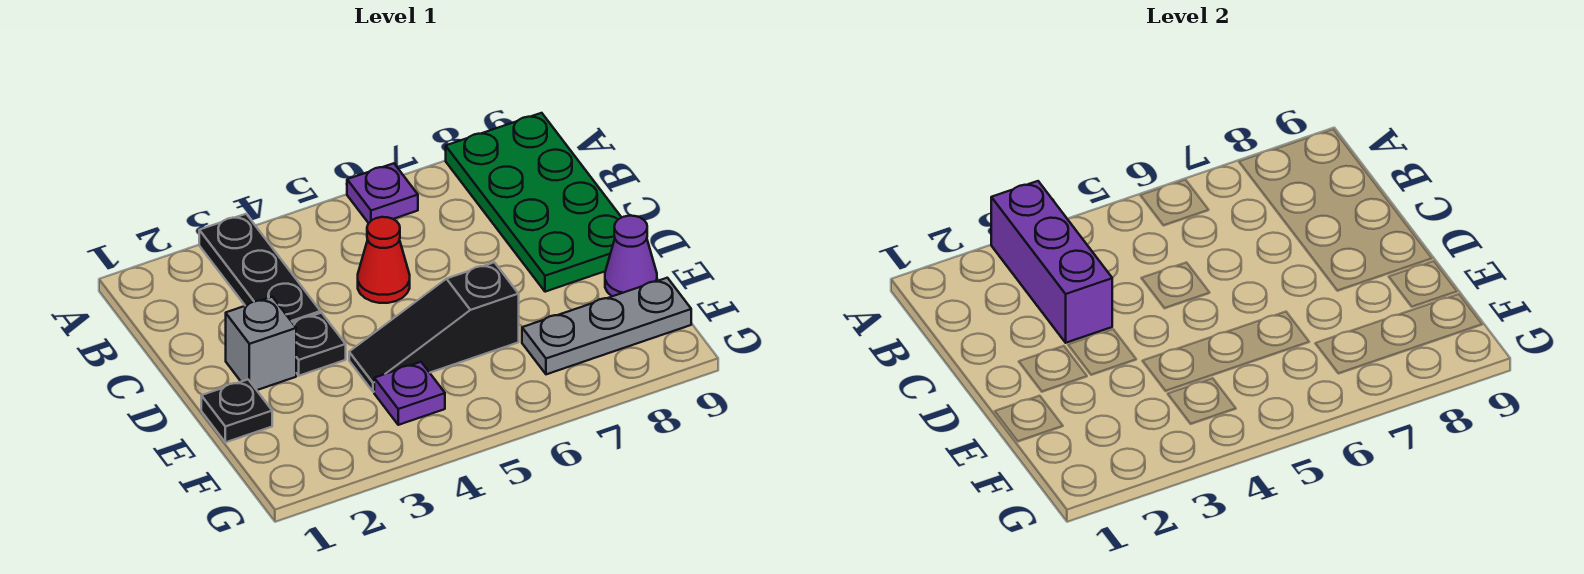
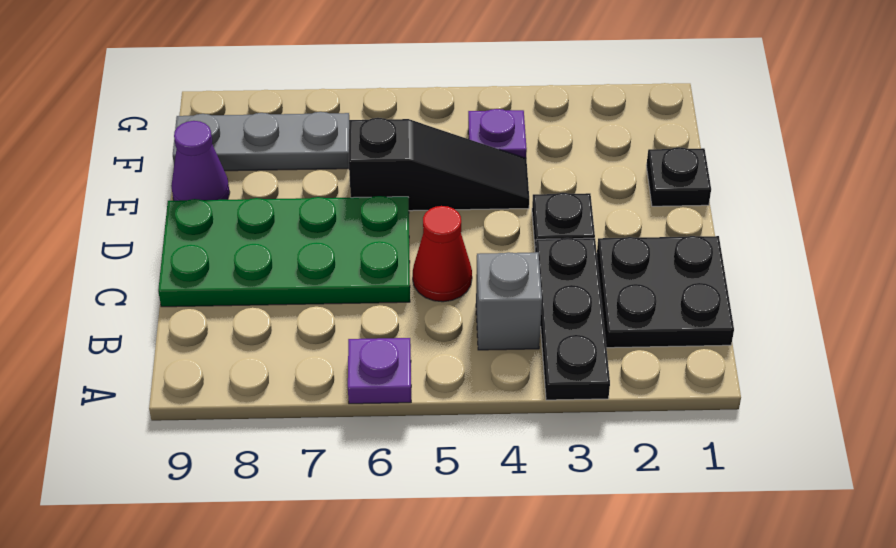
purple brick A3:C3 level 2 -> none
green plate A8:D9 level 1 -> green plate C6:D9 level 1
none -> black plate B1:C2 level 1
grey brick D2 level 1 -> grey brick B4 level 1

